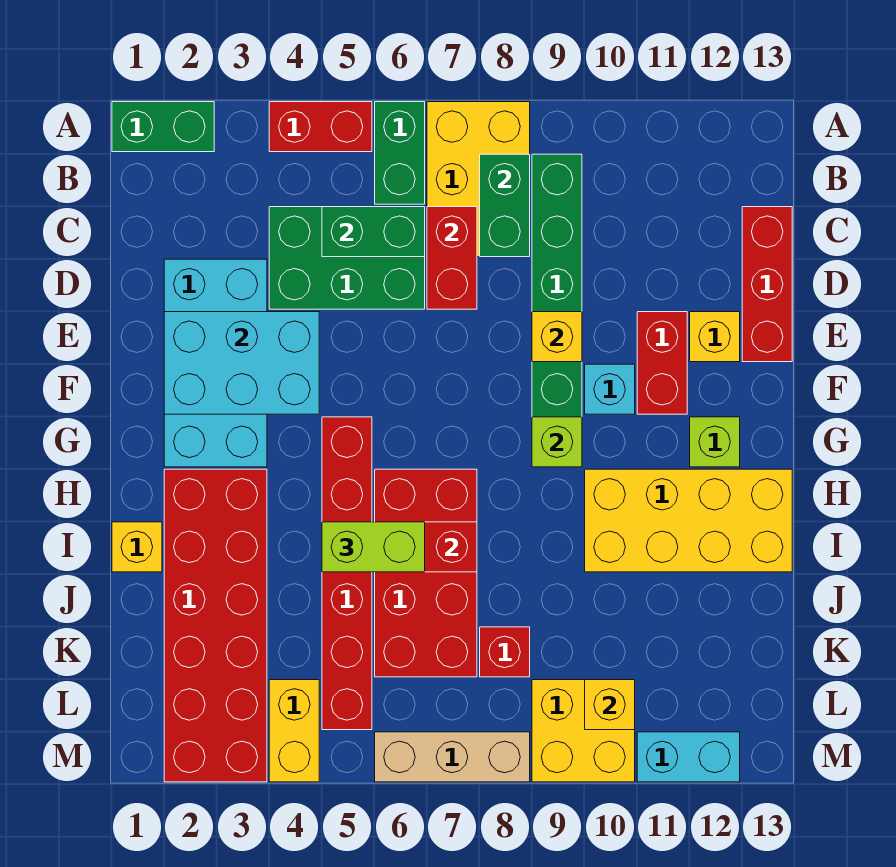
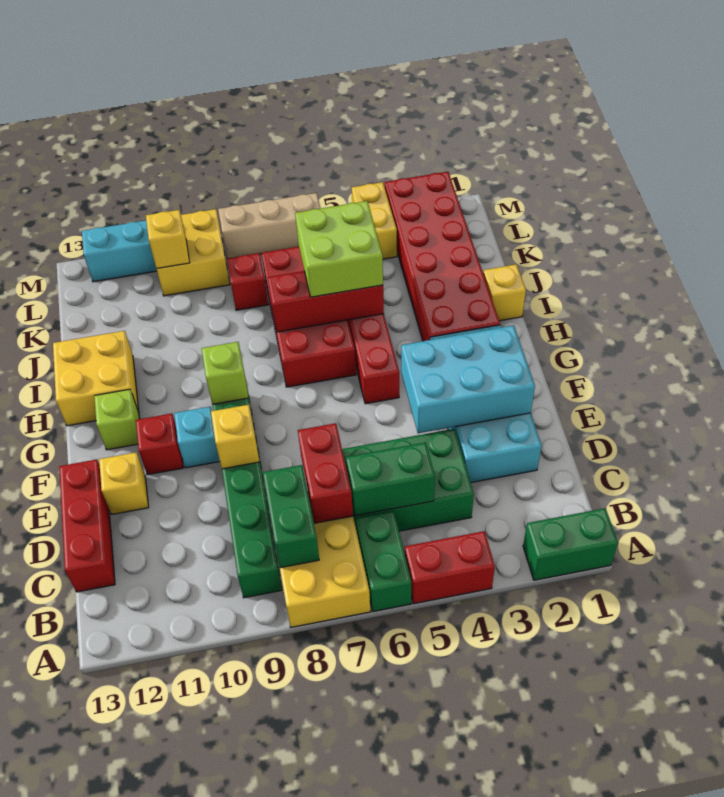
red brick E11:F11 level 1 -> red brick F11 level 1
yellow brick H10:I13 level 1 -> yellow brick H12:I13 level 1
lime brick I5:I6 level 3 -> lime brick I5:J6 level 3

